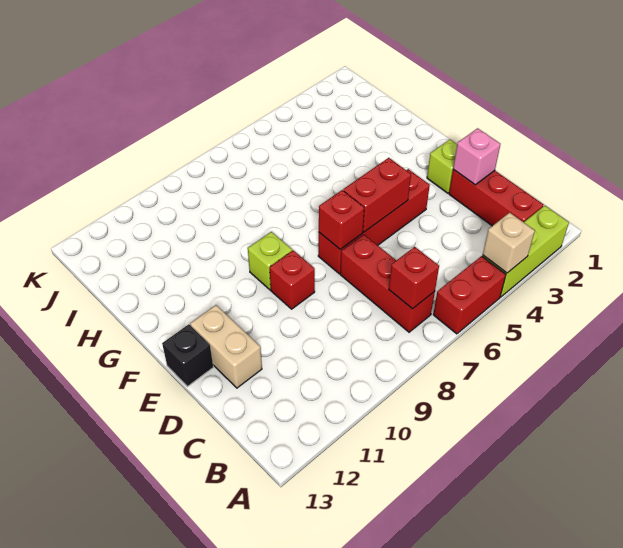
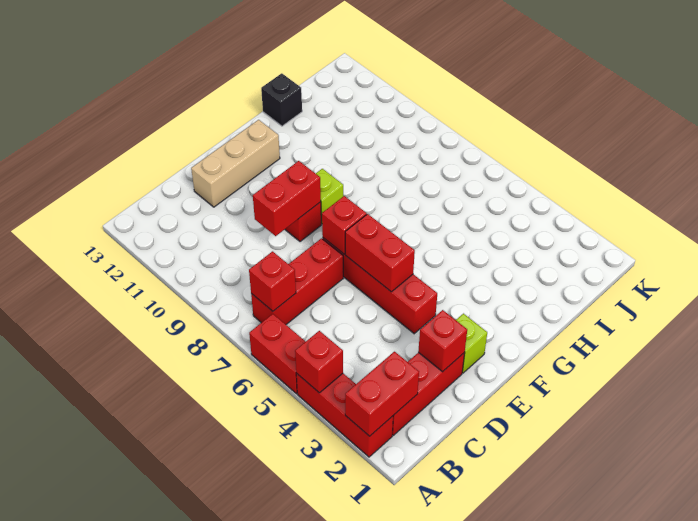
lime brick A2:A4 level 1 -> red brick A2:A4 level 1
none -> red brick A2:B2 level 2
tan brick A4 level 2 -> red brick A4 level 2
pink brick D2 level 2 -> red brick D2 level 2
none -> red brick D9:E9 level 2
tan brick D12:E12 level 1 -> tan brick D12:F12 level 1
black brick E13 level 1 -> black brick H13 level 1

